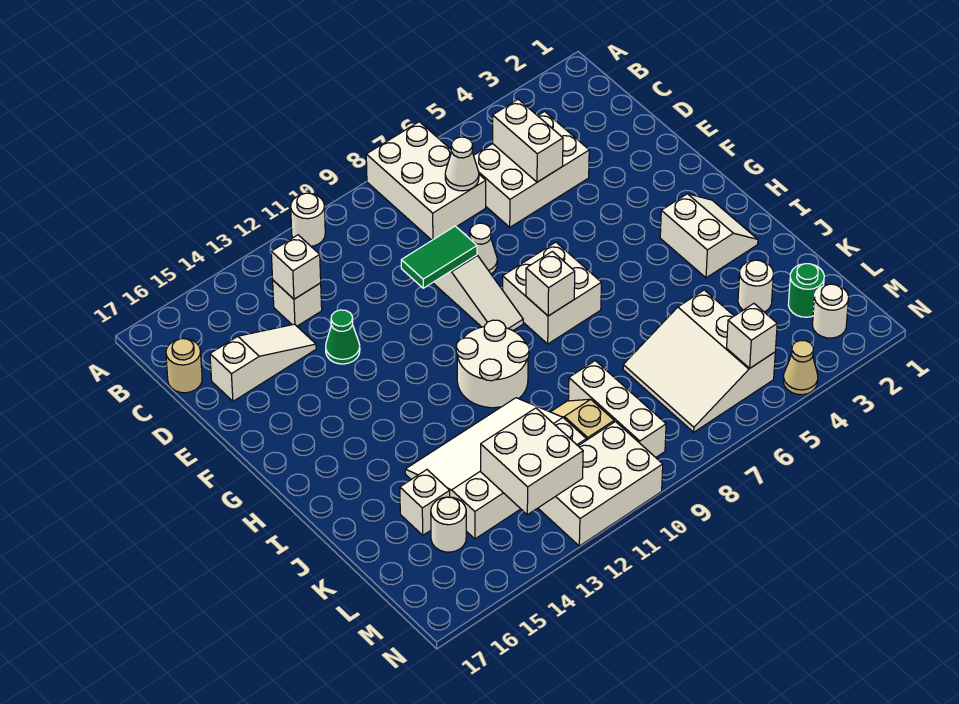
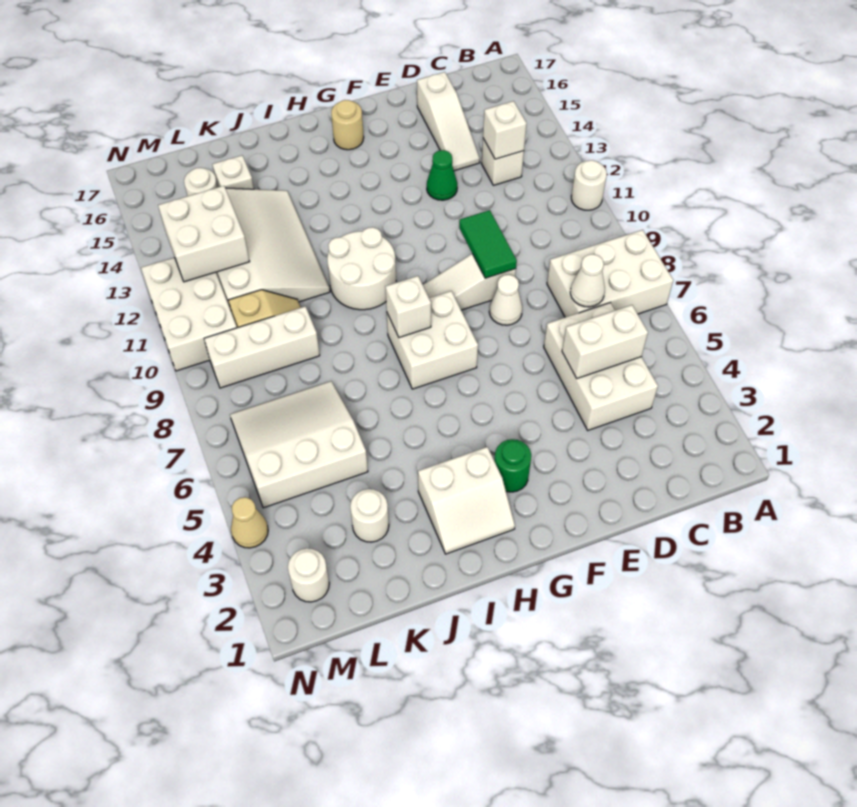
tan round brick C17 level 1 -> tan round brick G16 level 1
green round brick L2 level 1 -> green round brick G3 level 1
white brick M5 level 2 -> none

